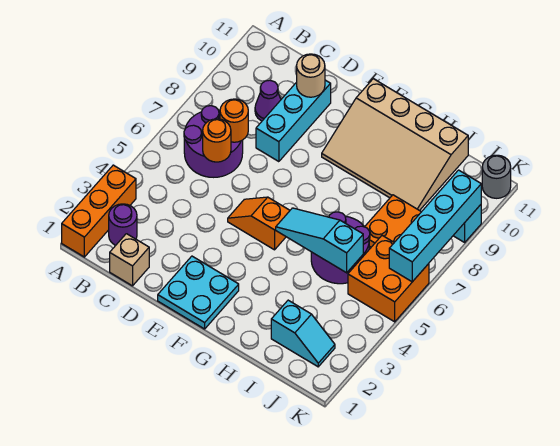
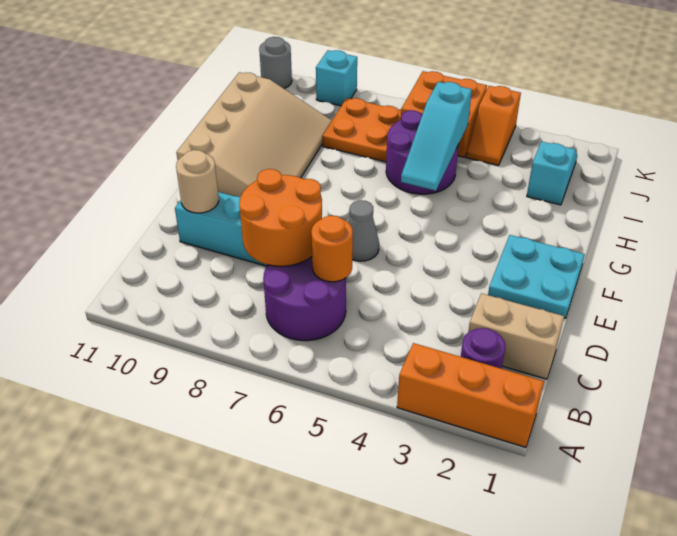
tan brick C1 level 1 -> tan brick C1:C2 level 1
orange round brick C7 level 2 -> orange round brick C7:D8 level 2
purple cone C9 level 1 -> none
orange slope E5:F5 level 1 top F -> orange slope J4:K4 level 1 top K
none -> grey cone E6 level 1
cyan brick K6:K9 level 2 -> none

